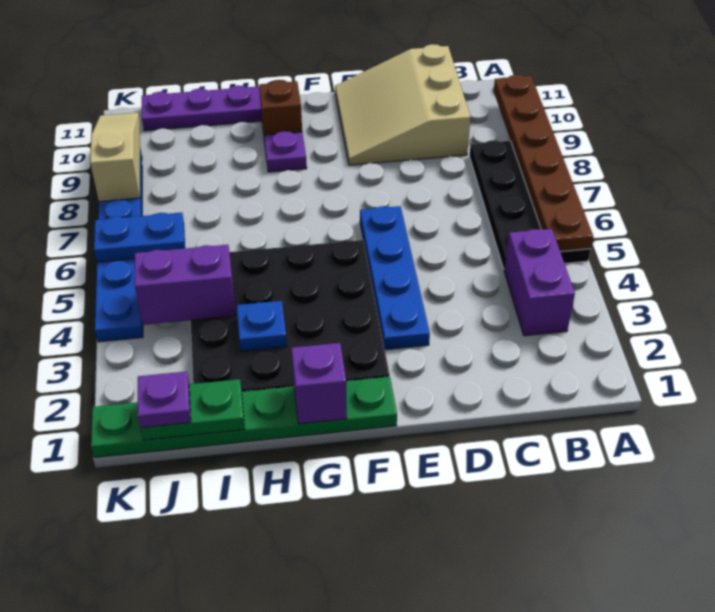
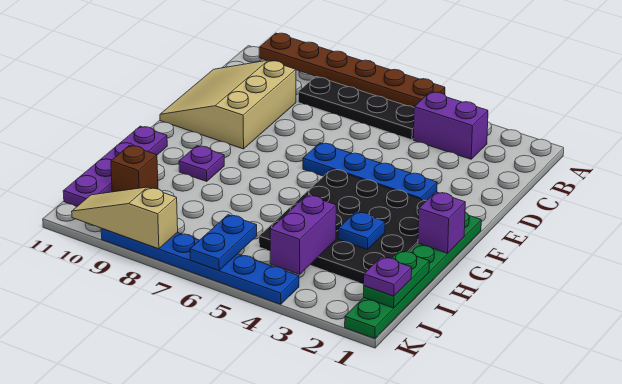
tan slope C9:E11 level 1 top C -> tan slope C9:E11 level 1 top 9
brown brick G10 level 1 -> brown brick I10 level 1

